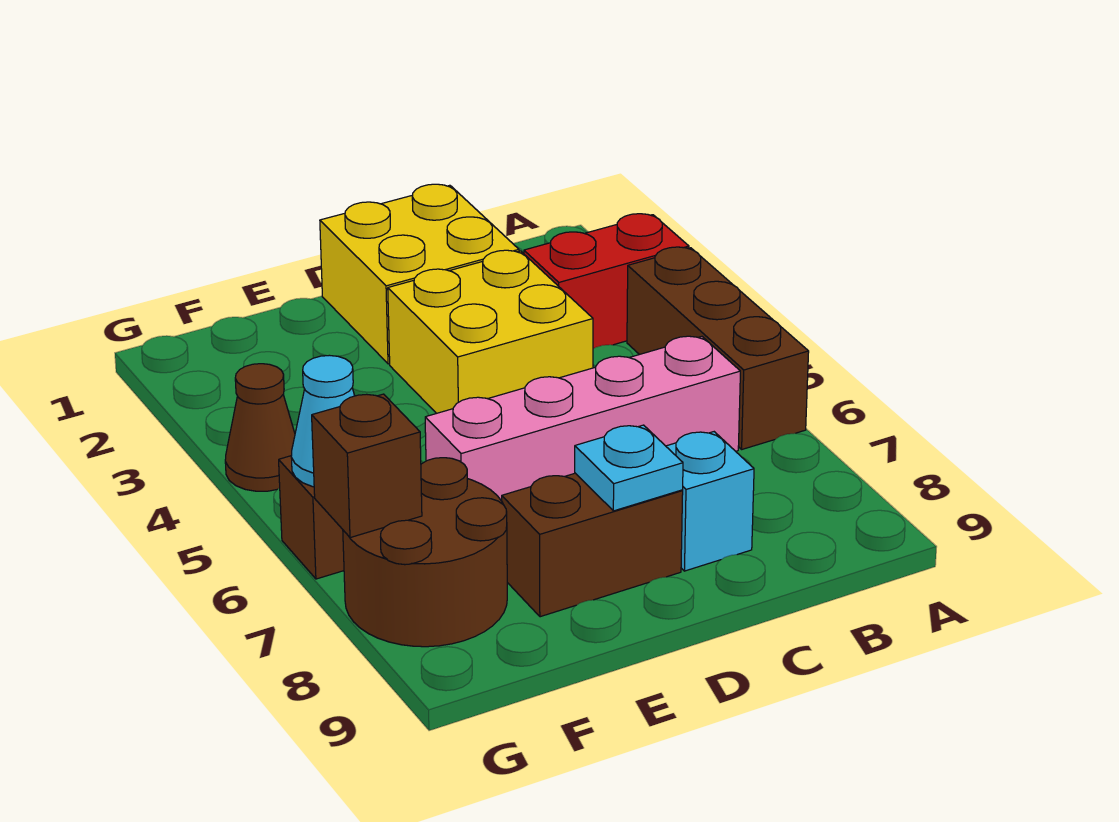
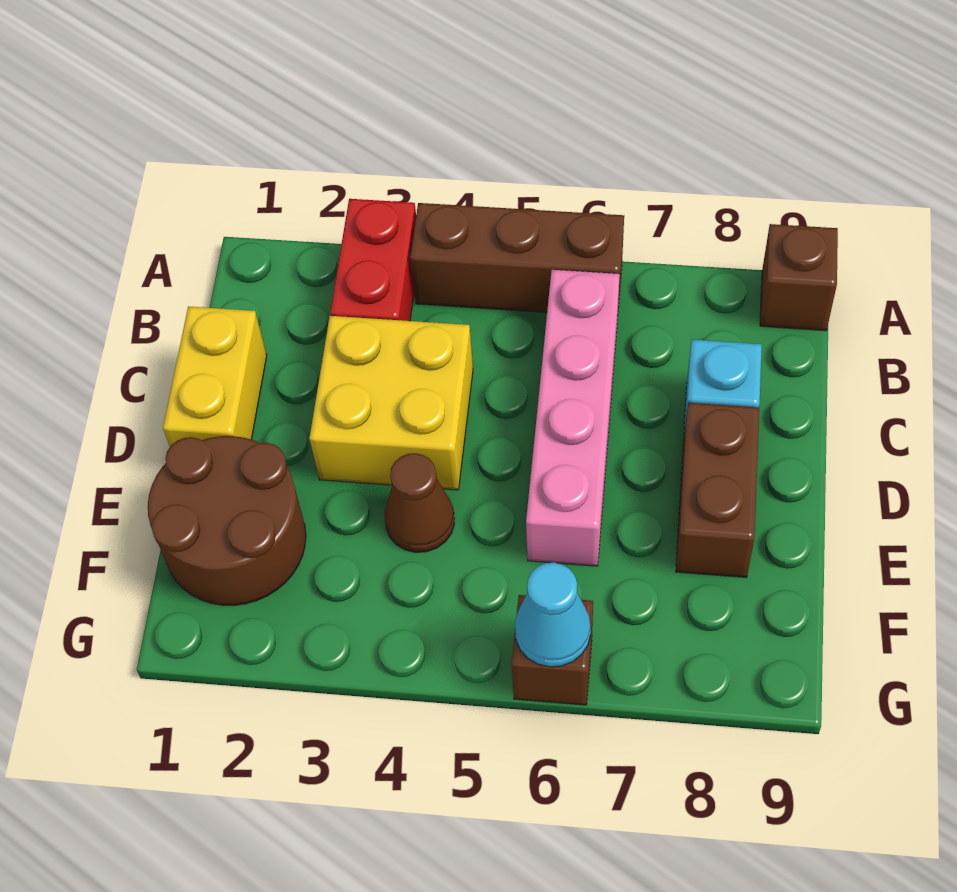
yellow brick C1:D2 level 1 -> yellow brick C1:D1 level 1
cyan plate D8 level 2 -> none
brown round brick F7:G8 level 1 -> brown round brick E1:F2 level 1
brown cone G4 level 1 -> brown cone E4 level 1
brown brick G7 level 2 -> brown brick A9 level 1

